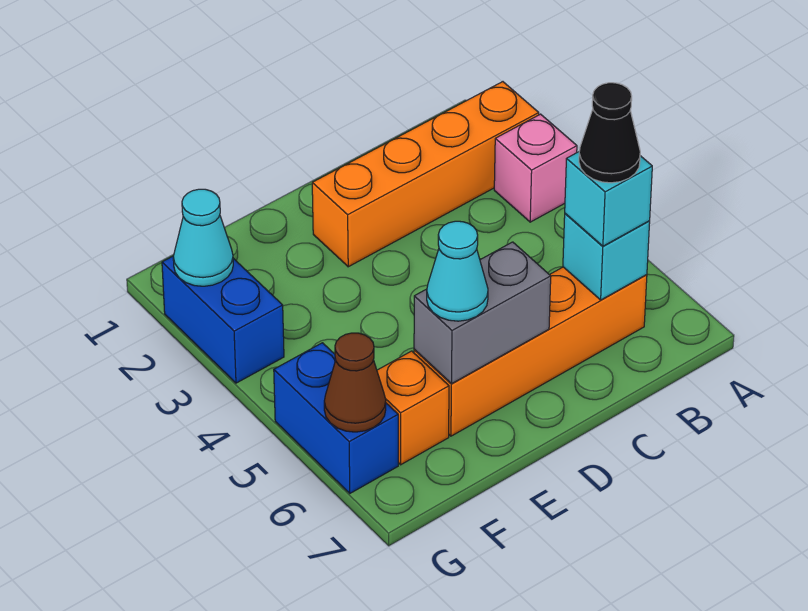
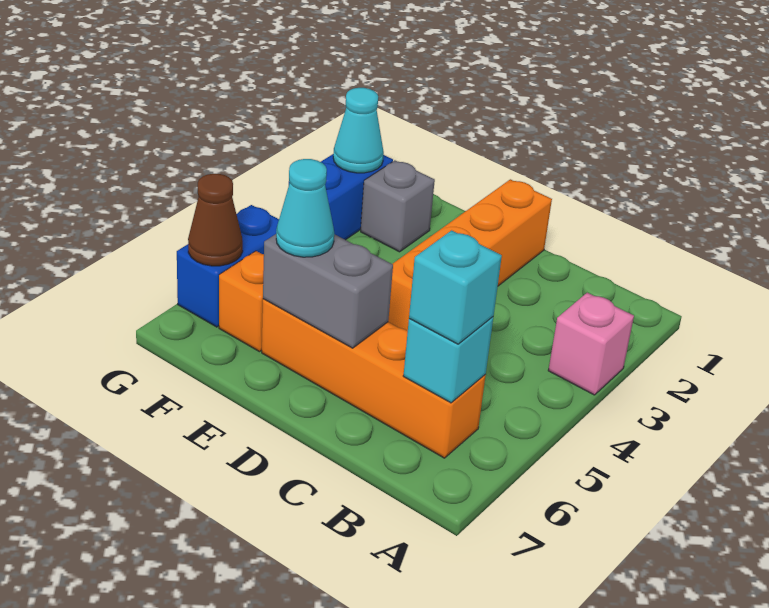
orange brick A2:D2 level 1 -> orange brick D1:D4 level 1
black cone B6 level 4 -> none
none -> grey brick F2 level 1

